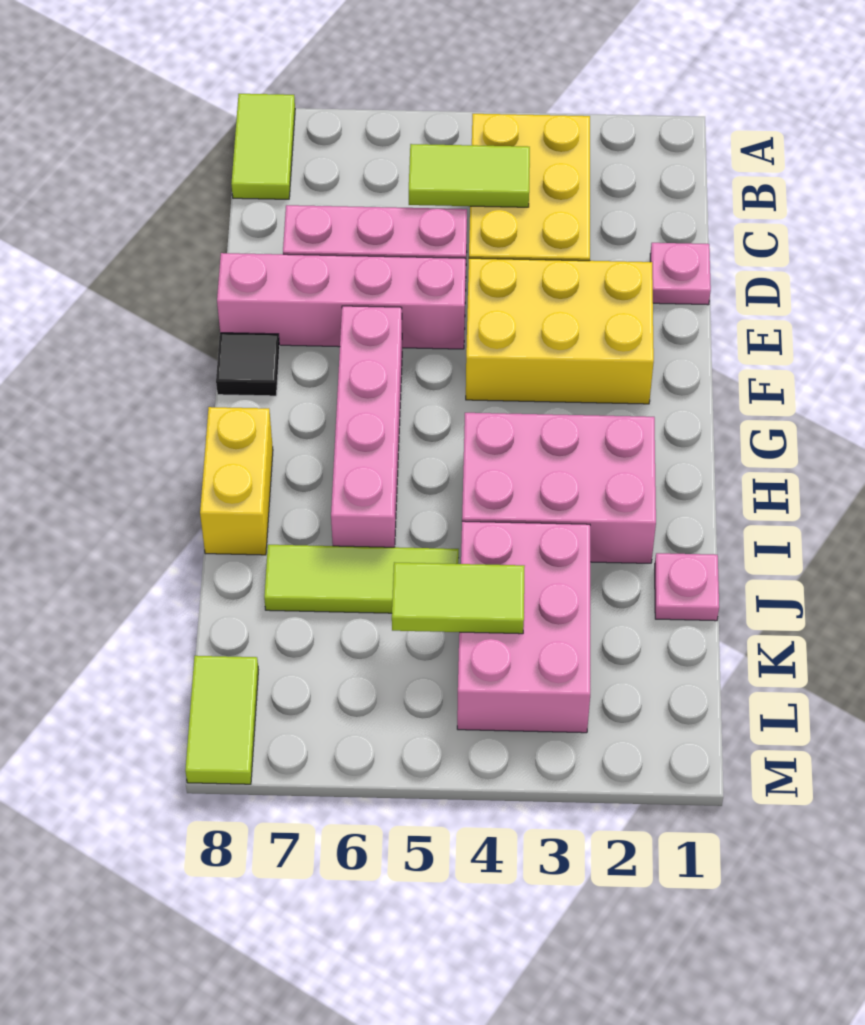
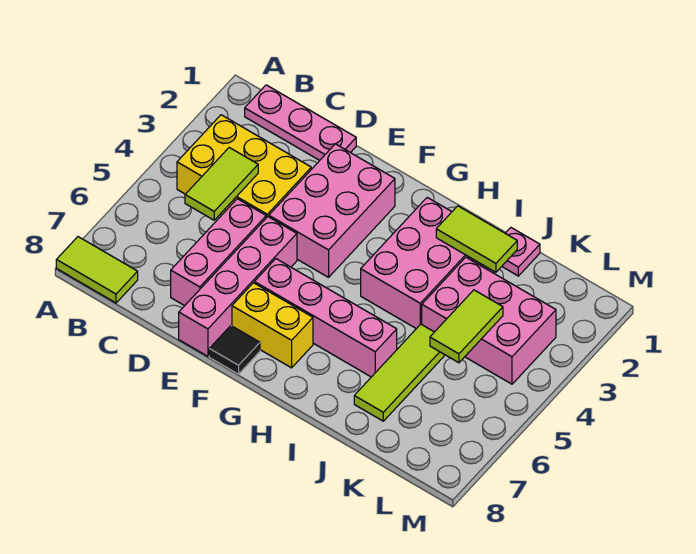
pink plate D1 level 1 -> pink plate B1:D1 level 1
yellow brick E2:F4 level 1 -> pink brick E2:F4 level 1
yellow brick H8:I8 level 1 -> yellow brick F7:G7 level 1
lime tile L8:M8 level 1 -> lime tile I2:J2 level 2

